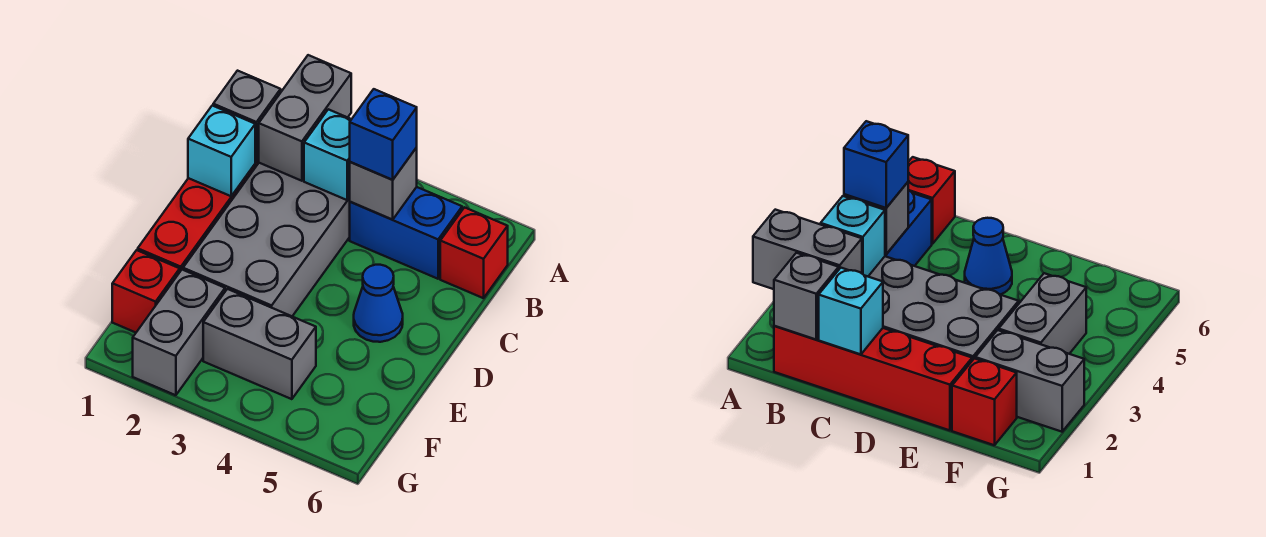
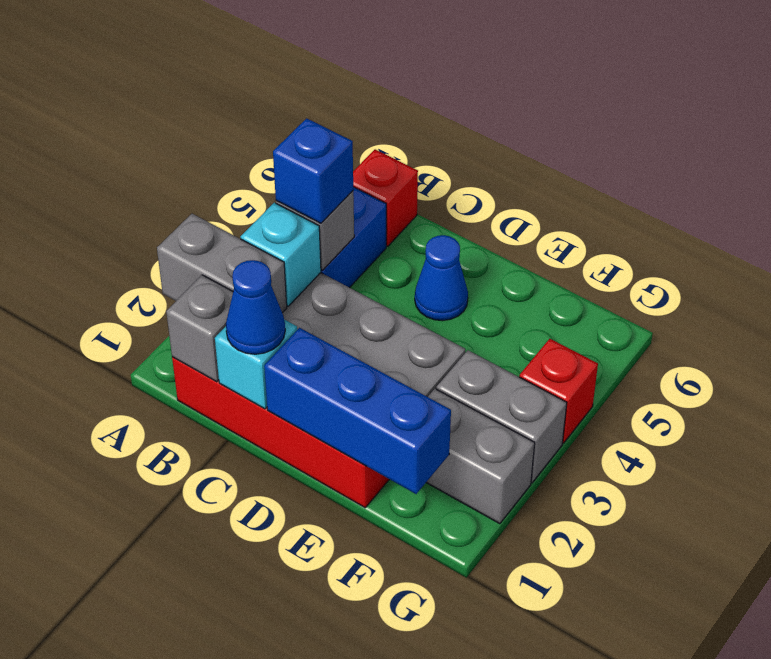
none -> blue cone C1 level 3
none -> blue brick D1:F1 level 2
red brick F1 level 1 -> red brick G4 level 1
grey brick F3:F4 level 1 -> grey brick F3:G3 level 1

